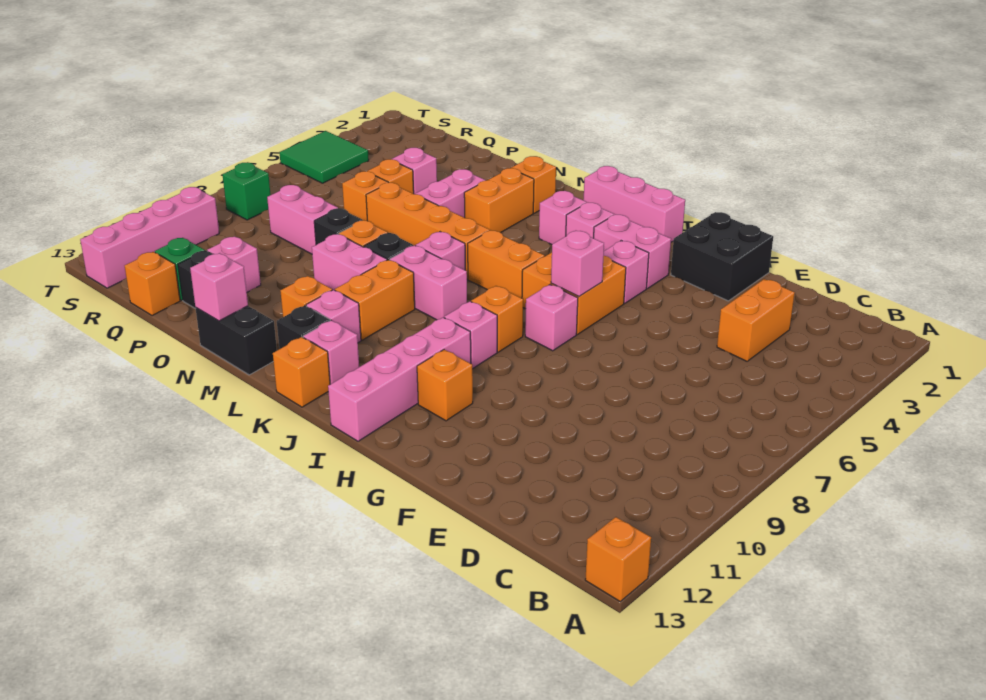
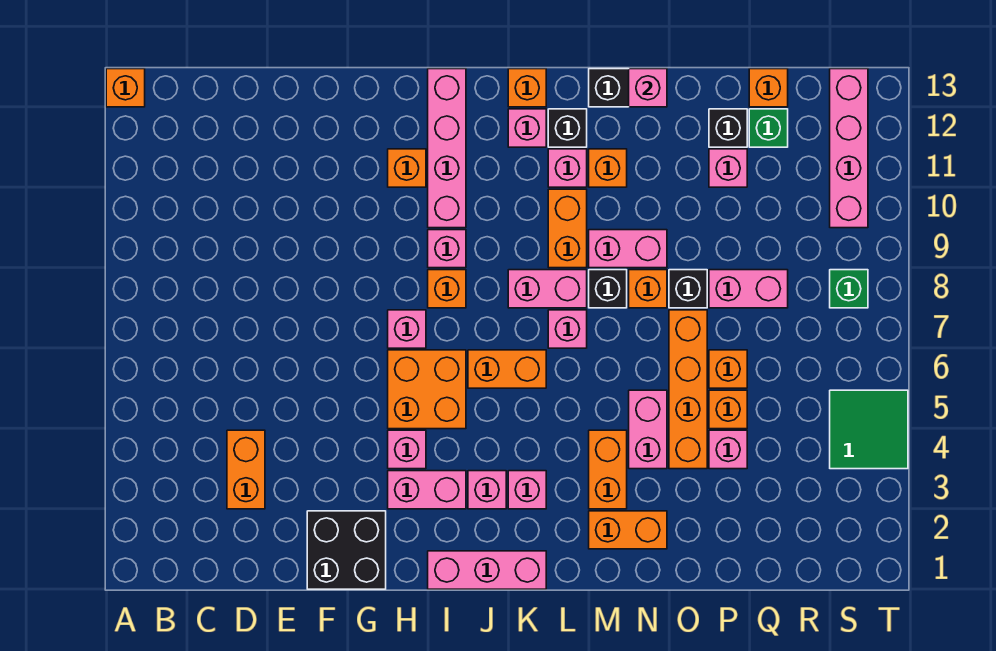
pink brick H6 level 2 -> none
orange brick L6:O6 level 1 -> orange brick O4:O7 level 1
orange brick M2 level 1 -> orange brick M2:N2 level 1

